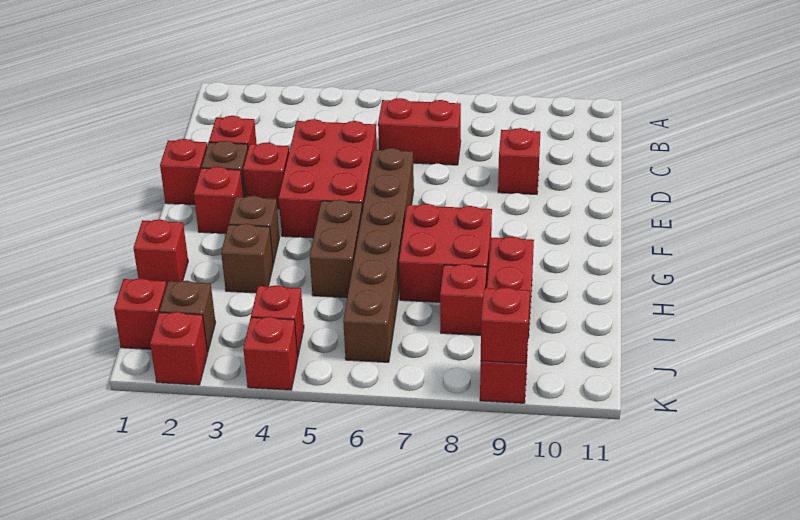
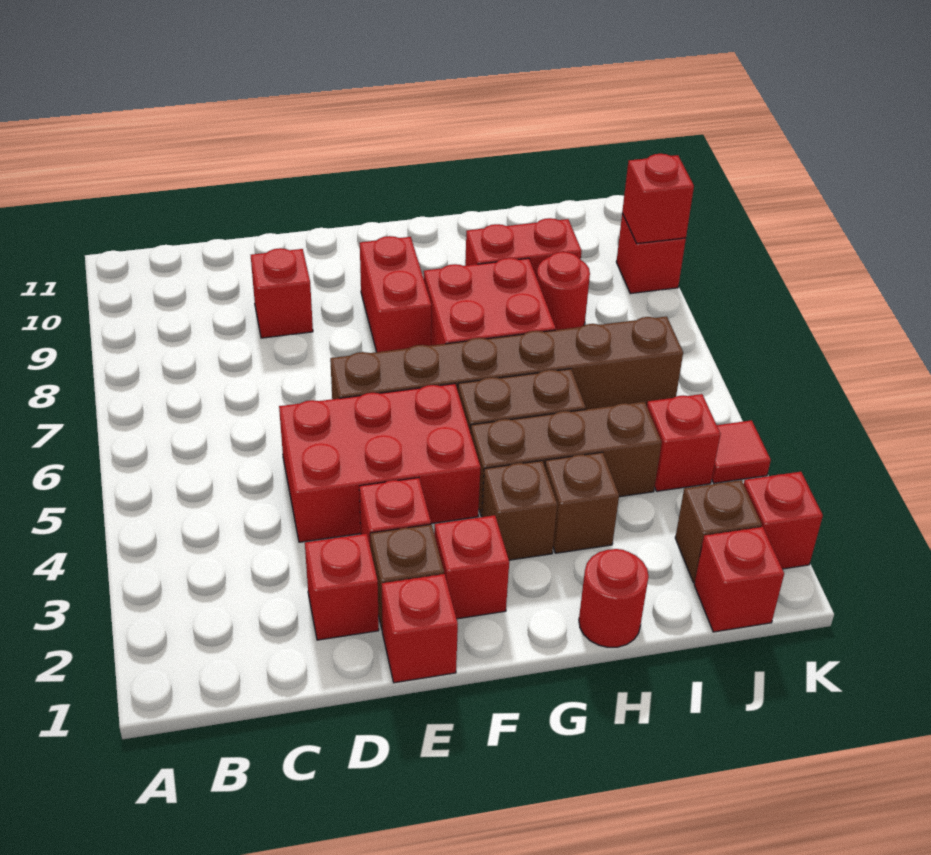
red brick C6:C7 level 1 -> red brick F8:F9 level 1
none -> brown brick G4:I4 level 1
red brick H1 level 1 -> red round brick H1 level 1
red brick I8 level 1 -> red round brick I8 level 1
red brick K4 level 1 -> red tile K4 level 1

